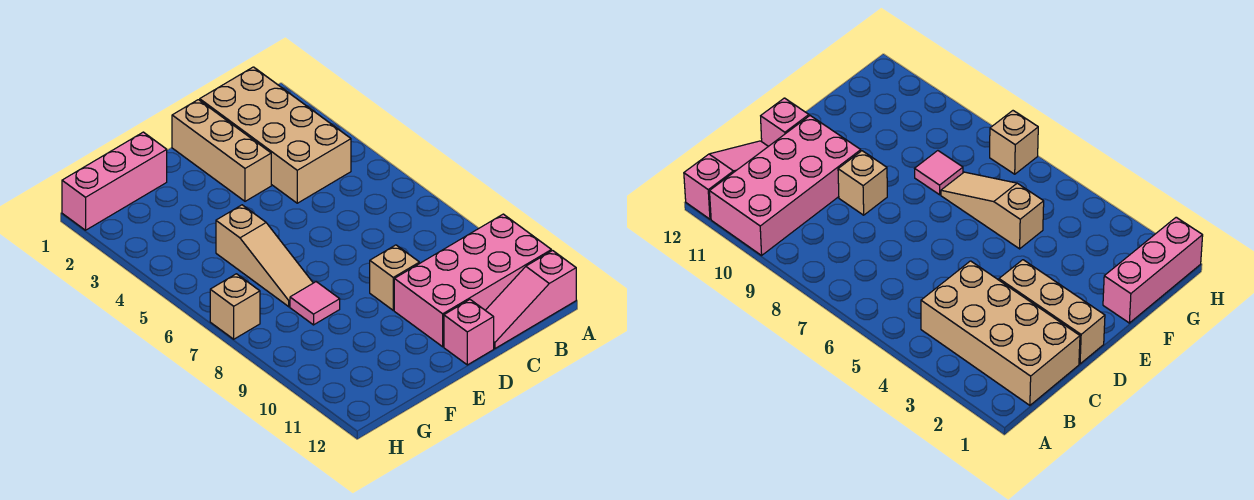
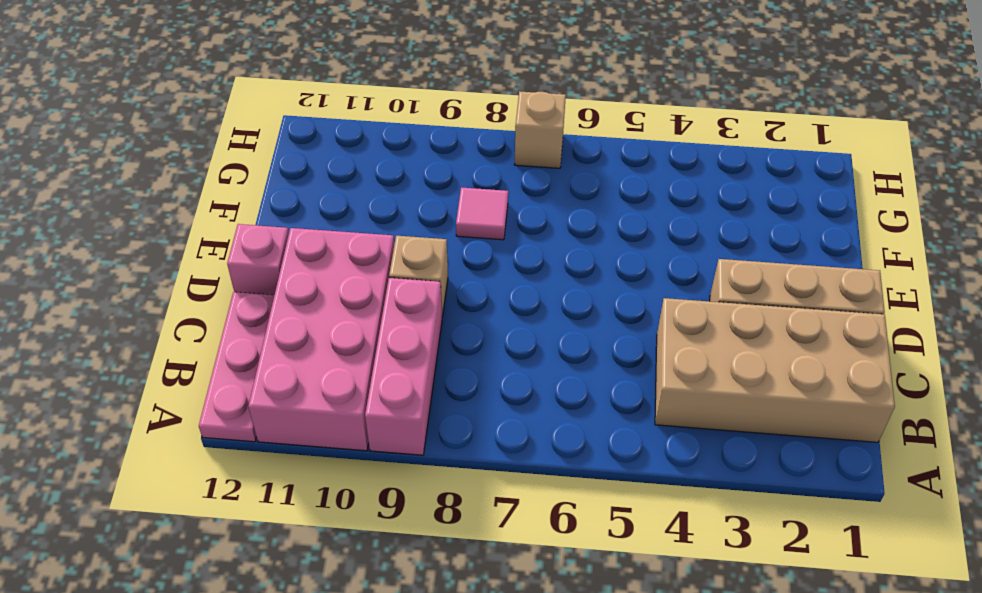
pink slope A12:C12 level 1 top A -> pink plate A12:C12 level 1
pink brick F1:H1 level 1 -> pink brick A9:C9 level 1
tan slope F5:F7 level 1 top 5 -> none

